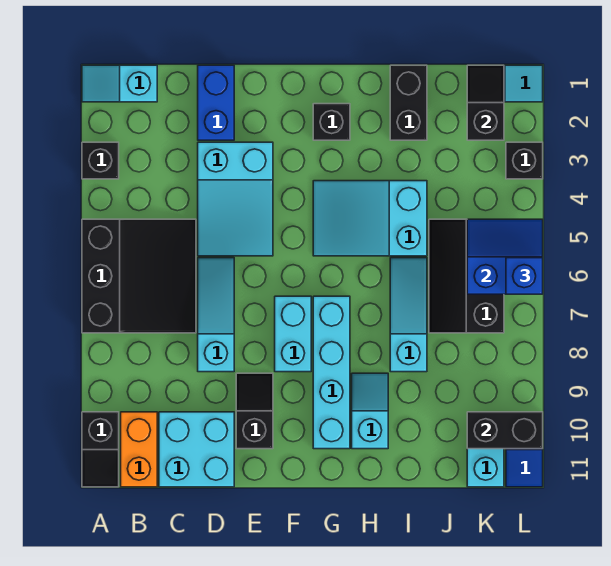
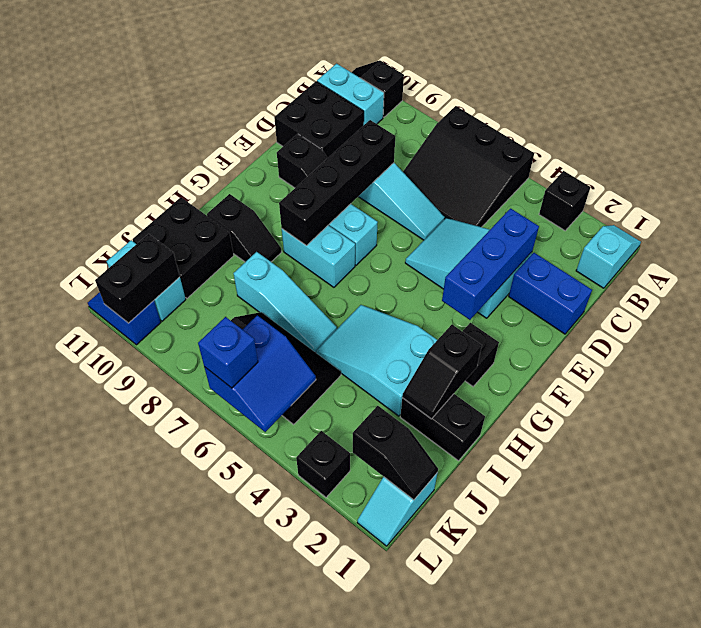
orange brick B10:B11 level 1 -> cyan brick B10:B11 level 1
cyan brick C10:D11 level 1 -> black brick C10:D11 level 1
none -> blue brick D3:F3 level 2
none -> black brick D8:G8 level 2
cyan slope G4:I5 level 1 top I -> cyan slope H3:I5 level 1 top 3
cyan brick G7:G10 level 1 -> cyan brick G7:G8 level 1
none -> black slope H2:I2 level 2 top H
cyan slope H9:H10 level 1 top 10 -> black slope H9:H10 level 1 top 10
none -> black brick I10:J11 level 1

